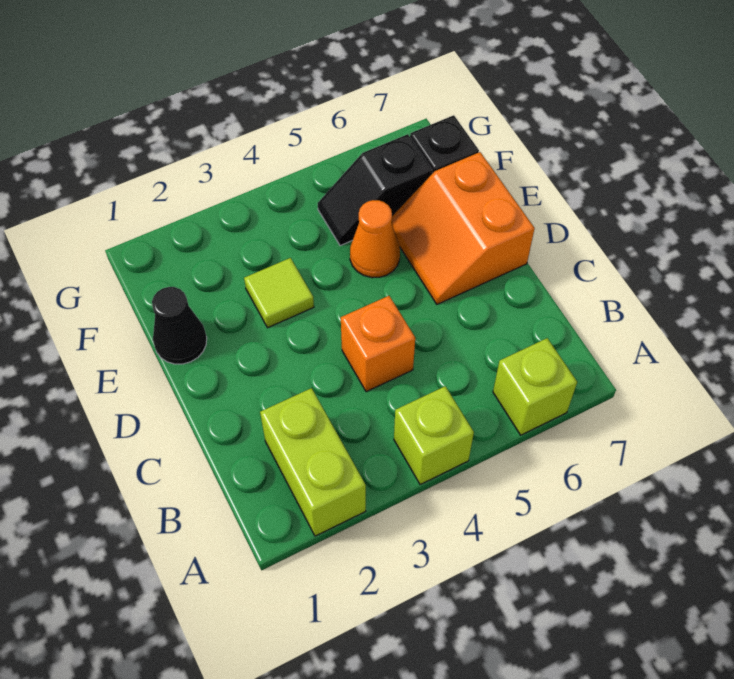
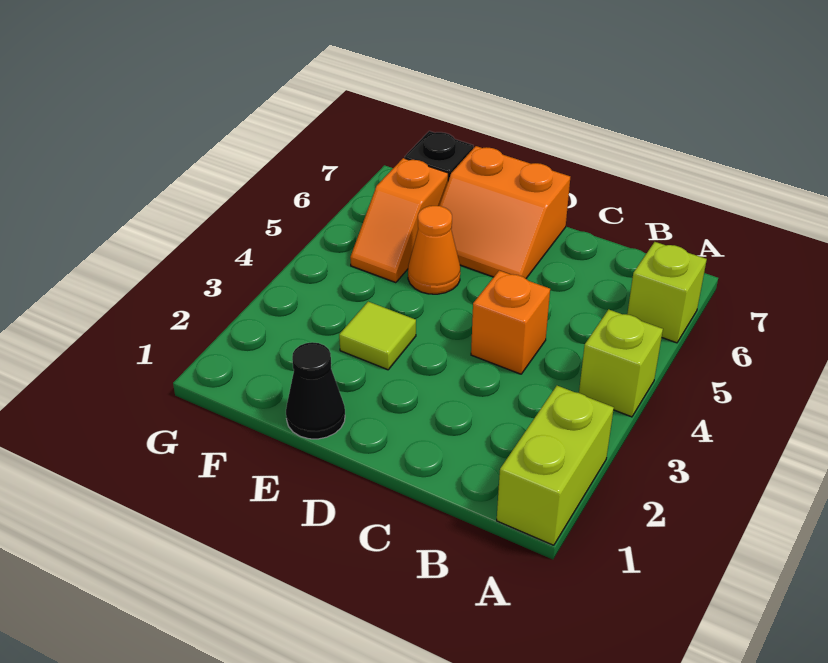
lime brick A2:B2 level 1 -> lime brick A1:A2 level 1
black slope F5:F6 level 1 top 6 -> orange slope F5:F6 level 1 top 6

